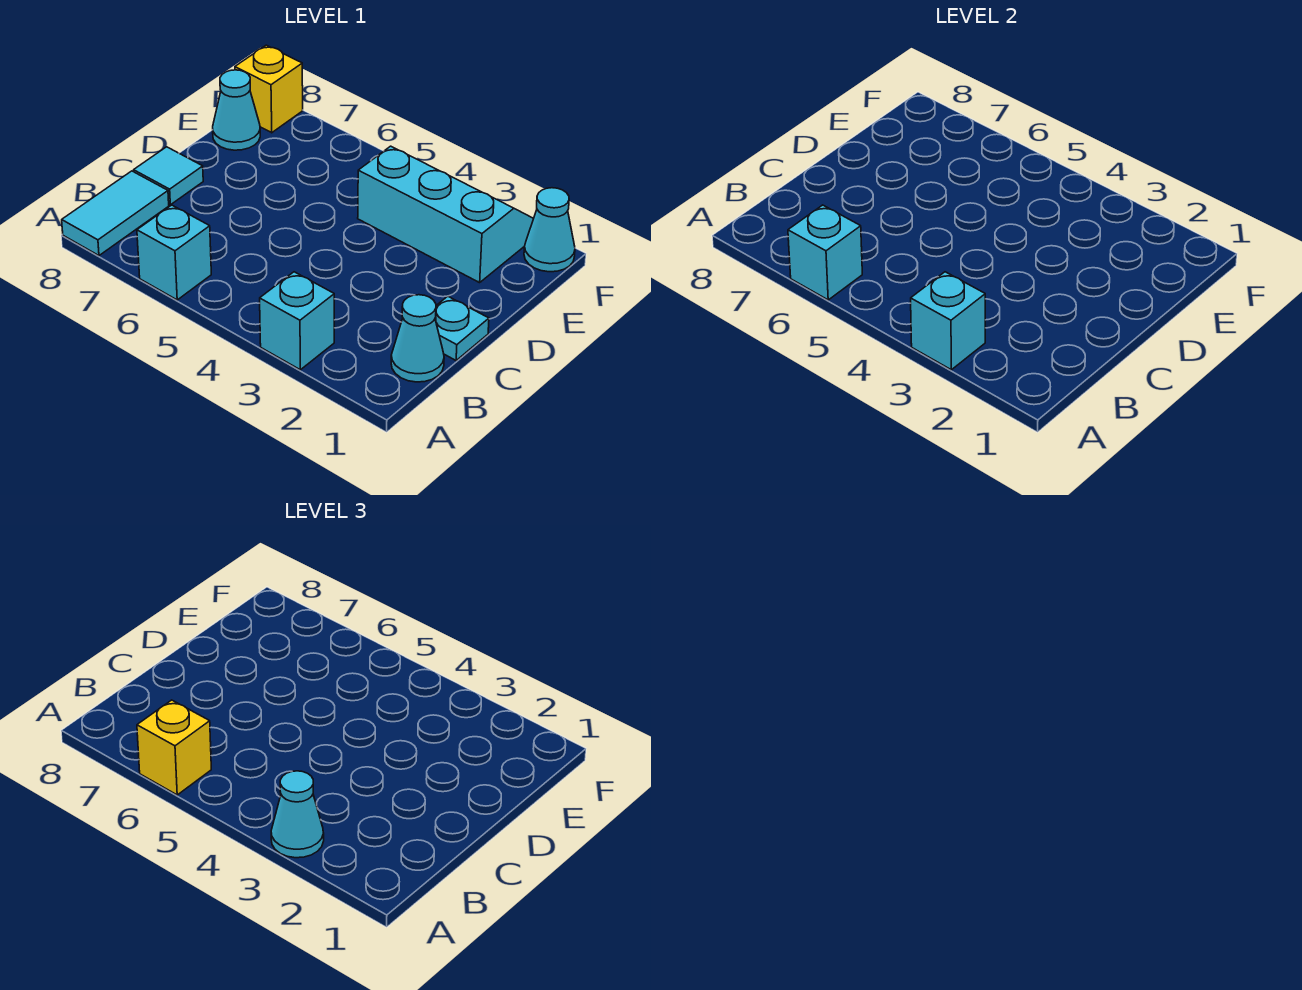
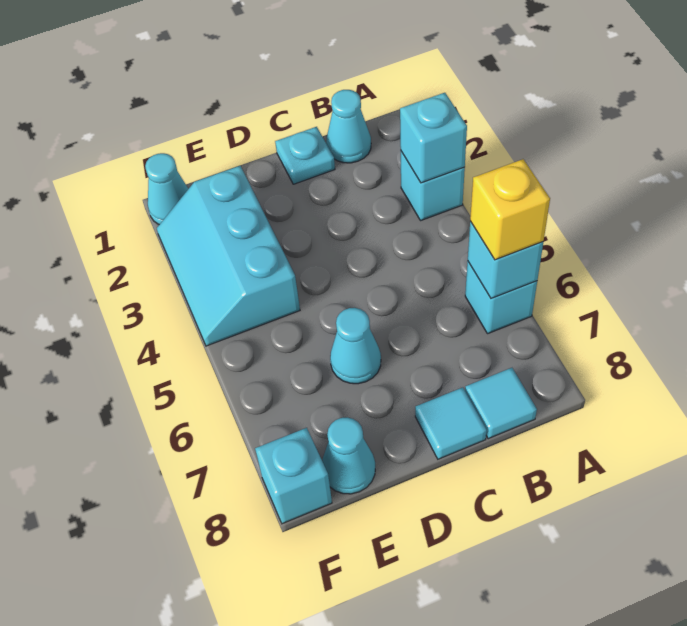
cyan cone A3 level 3 -> cyan cone D6 level 1
cyan tile A8:B8 level 1 -> cyan tile B8 level 1
yellow brick F8 level 1 -> cyan brick F8 level 1

